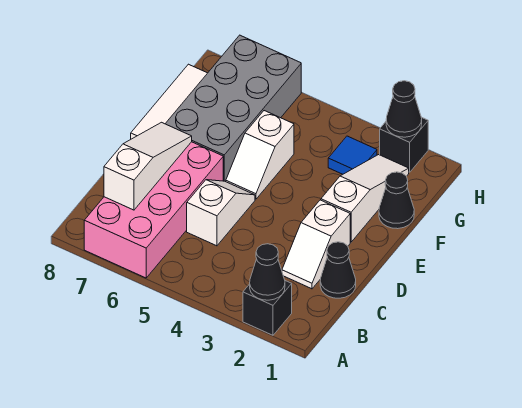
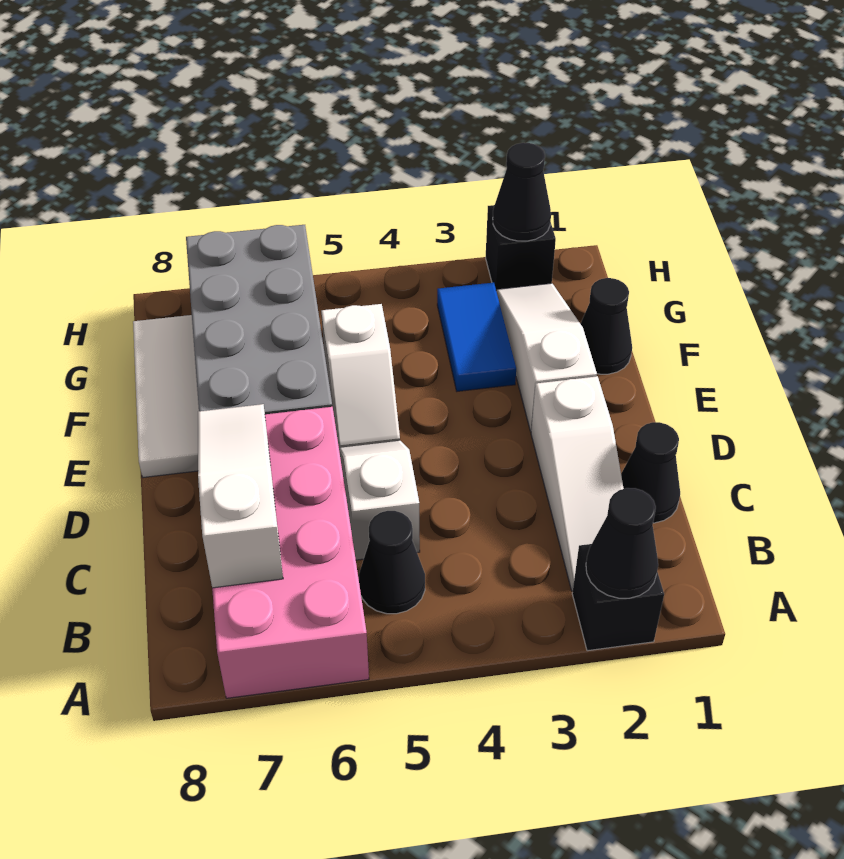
none -> black cone B5 level 1
white slope C2:D2 level 1 top D -> white slope B2:D2 level 1 top D
blue tile G3 level 1 -> blue tile F3:G3 level 1

